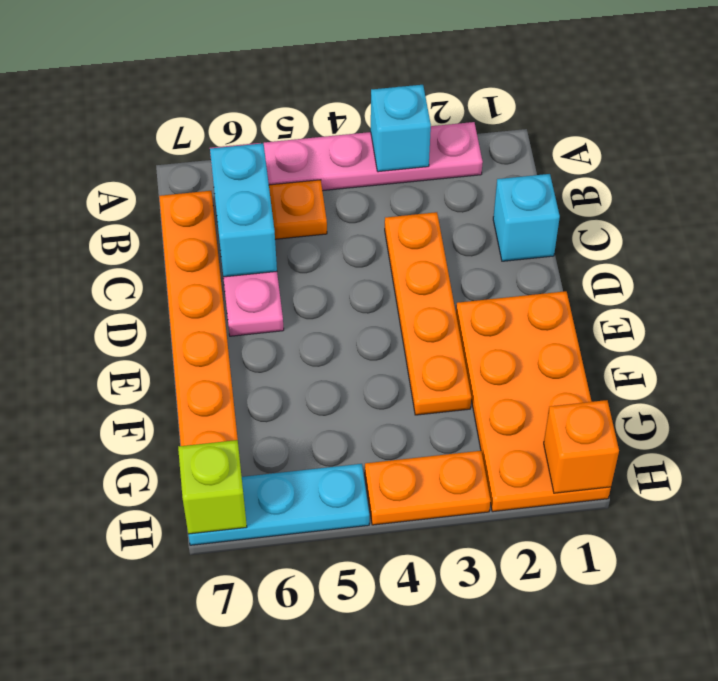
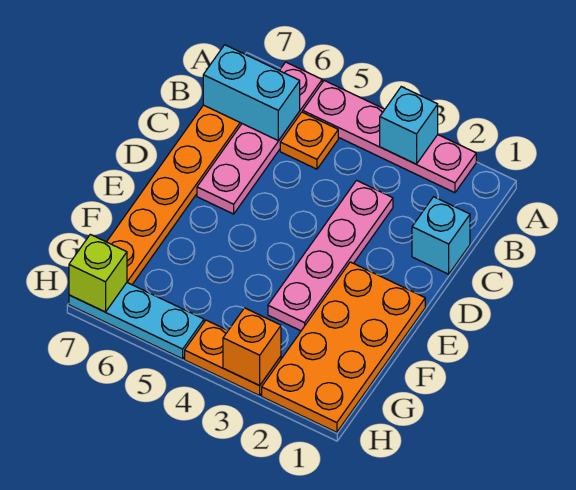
cyan brick B6:C6 level 2 -> cyan brick B6:B7 level 2
orange plate C3:F3 level 1 -> pink plate C3:F3 level 1
orange brick H1 level 2 -> orange brick H3 level 2

